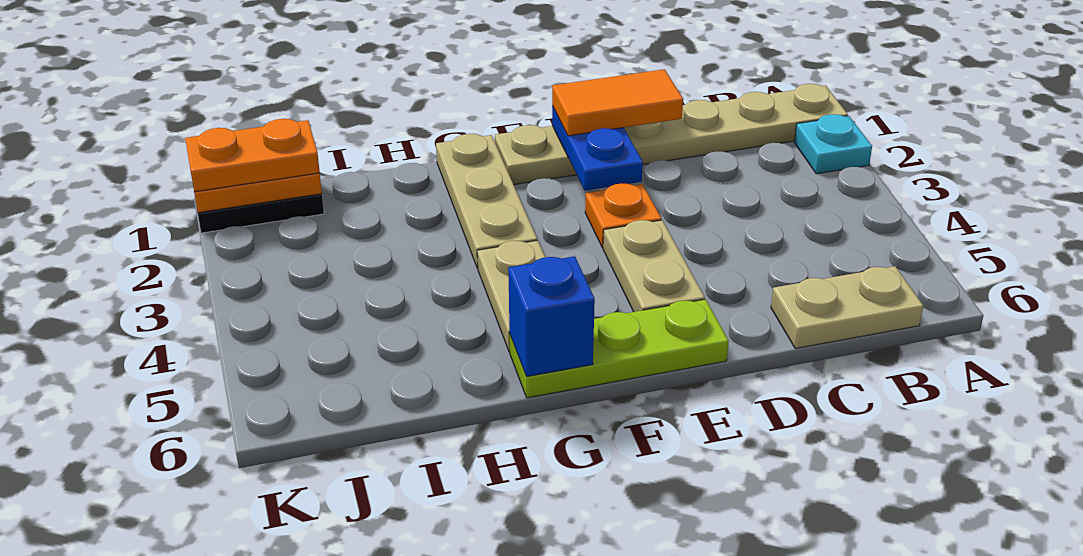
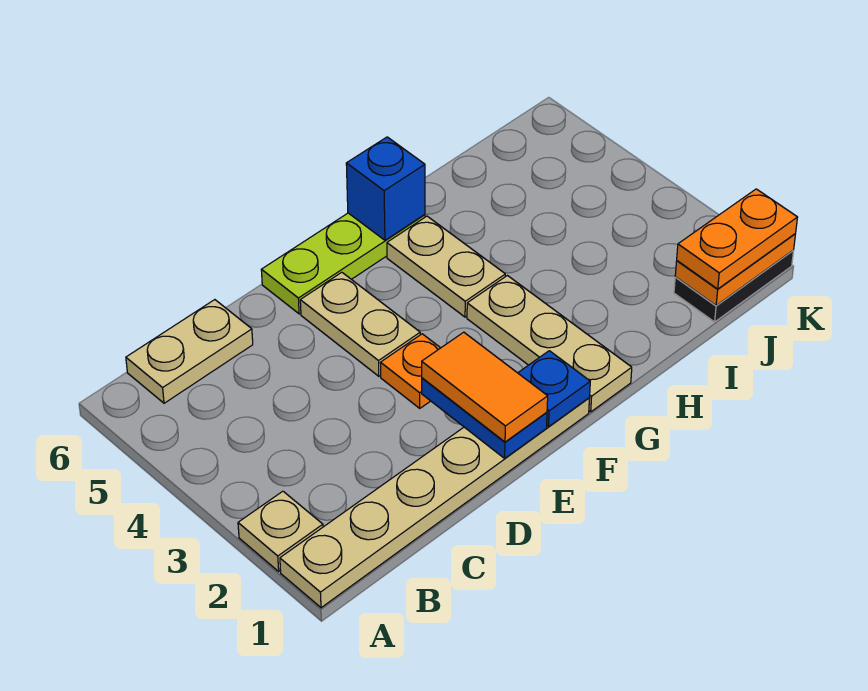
cyan plate A2 level 1 -> tan plate A2 level 1
orange tile D1:E1 level 3 -> orange tile E1:E2 level 3
none -> blue plate F1 level 2

